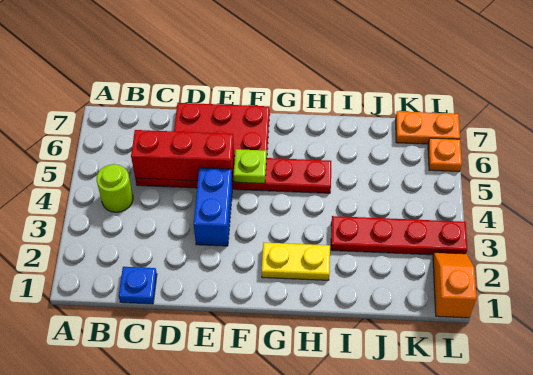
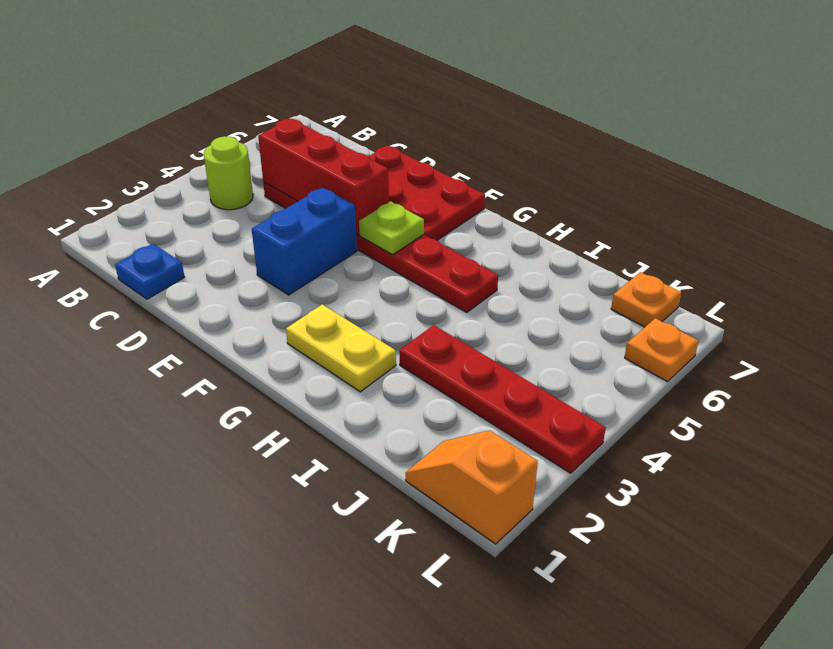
orange plate K7:L7 level 1 -> orange plate K7 level 1
orange slope L1:L2 level 1 top 1 -> orange slope K1:L1 level 1 top L

